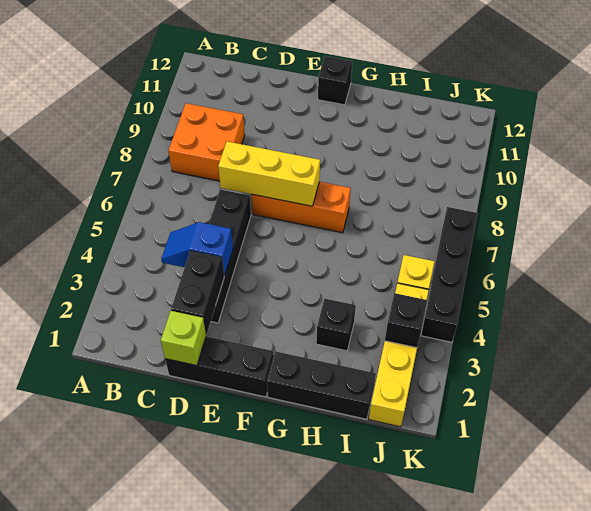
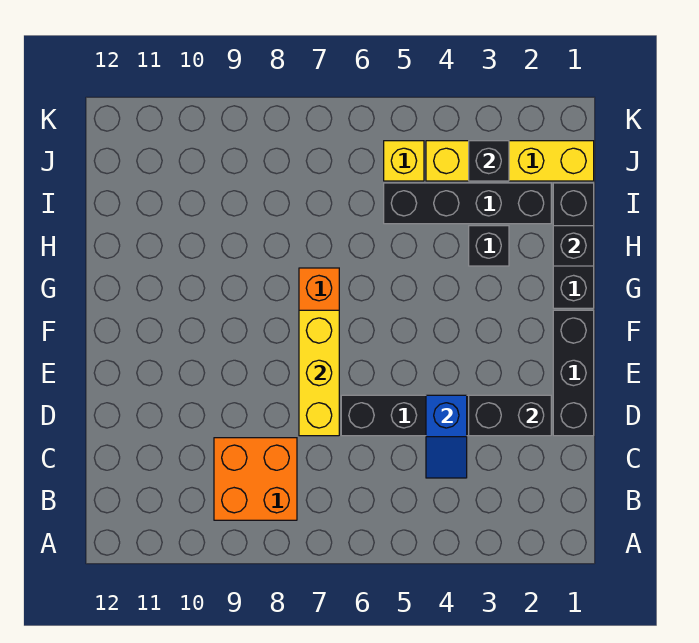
lime brick D1 level 2 -> none
black brick F12 level 1 -> black brick H1 level 2
black brick K4:K7 level 1 -> black brick I2:I5 level 1

